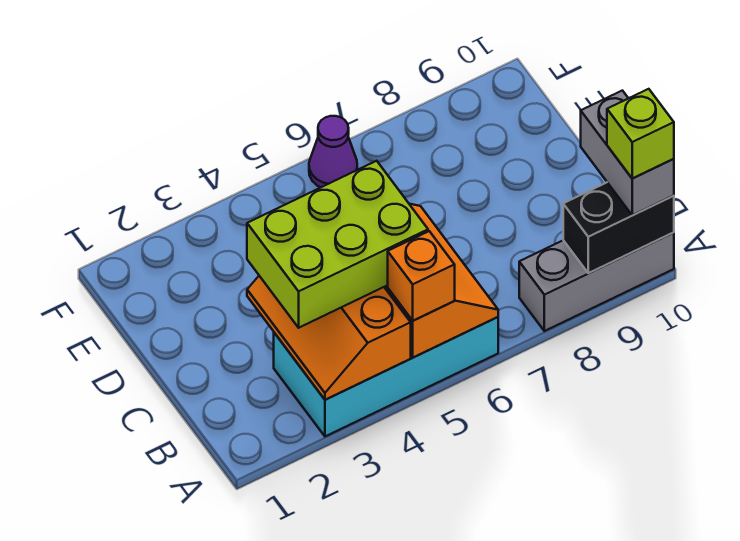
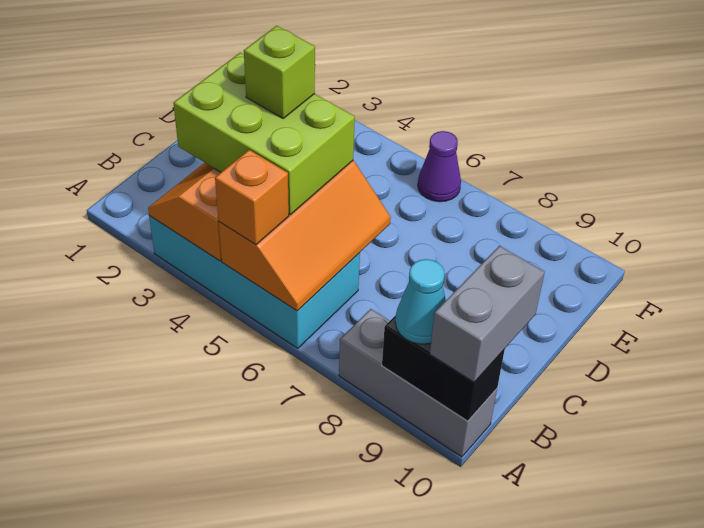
none -> cyan cone A9 level 3
lime brick A10 level 4 -> lime brick C4 level 4

